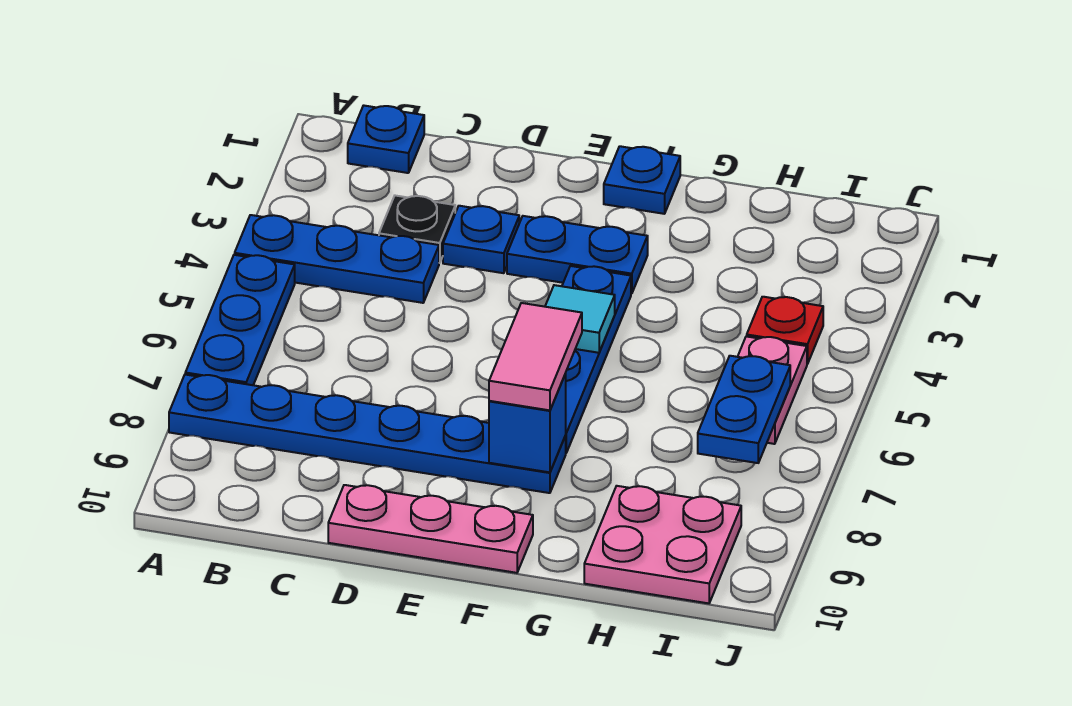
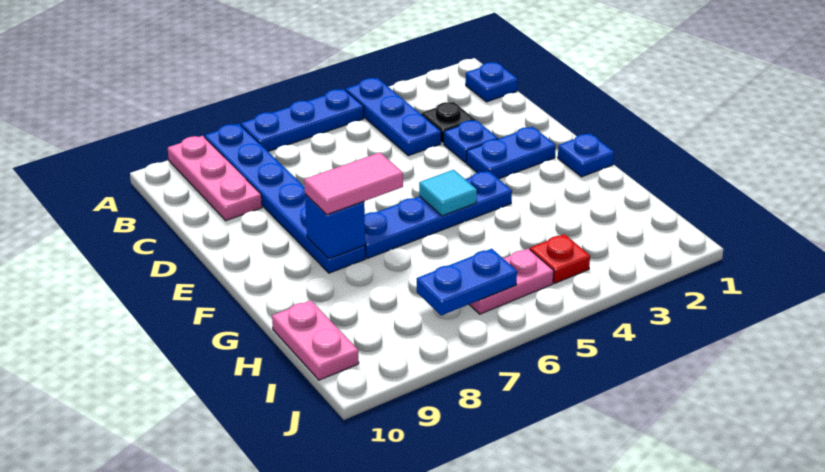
pink plate D10:F10 level 1 -> pink plate A9:C9 level 1
blue plate E3:F3 level 1 -> blue plate E2:E3 level 1
pink plate H9:I10 level 1 -> pink plate H10:I10 level 1

